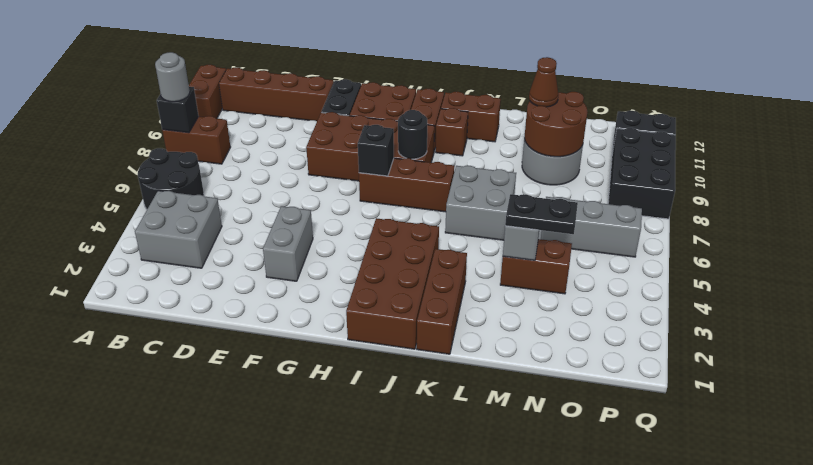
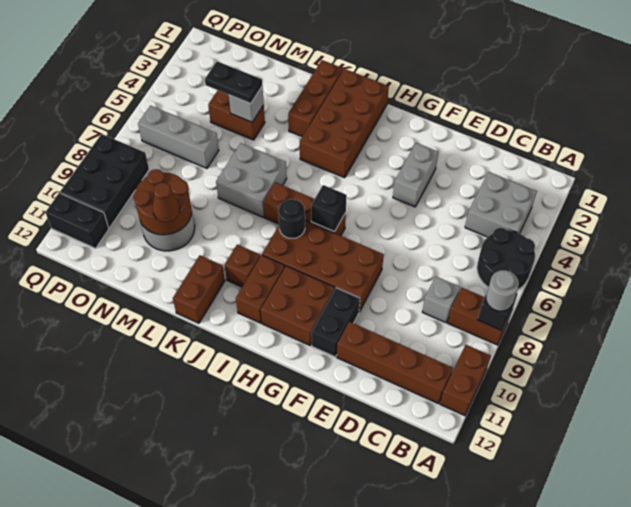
none -> grey brick C8 level 1
brown brick J11:K11 level 1 -> brown brick K11:K12 level 1

